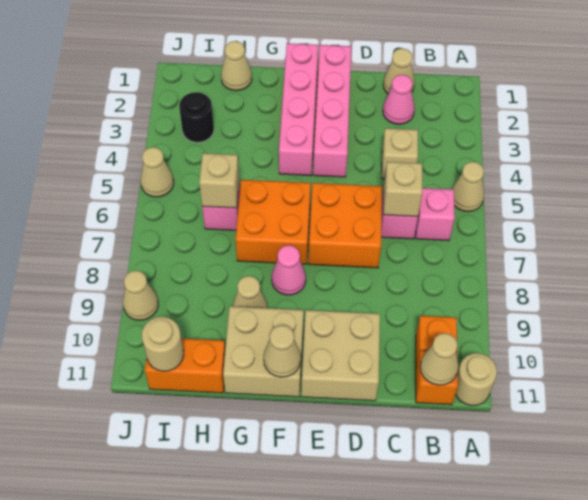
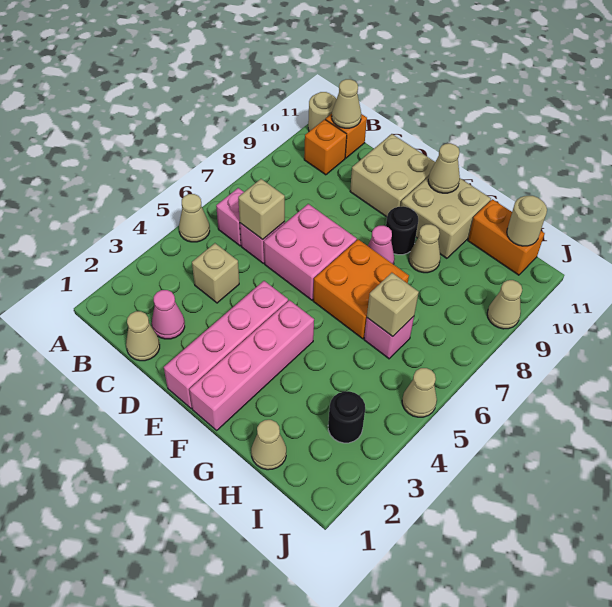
orange brick D6:E7 level 1 -> pink brick D6:E7 level 1
none -> black round brick F9 level 1

